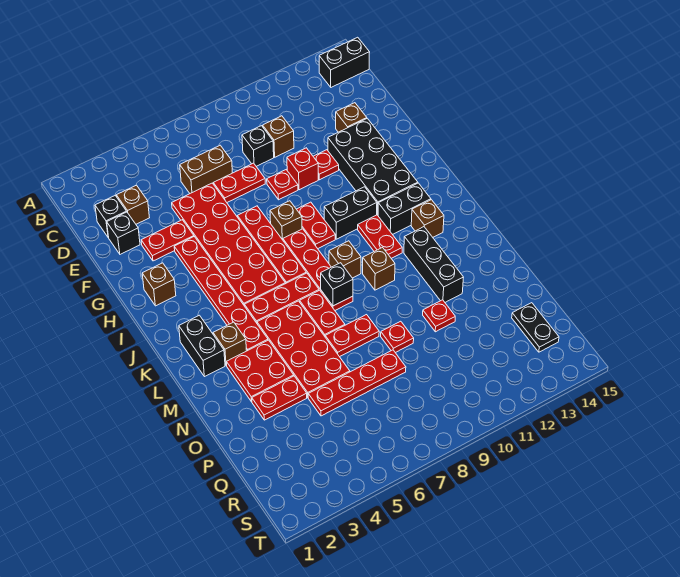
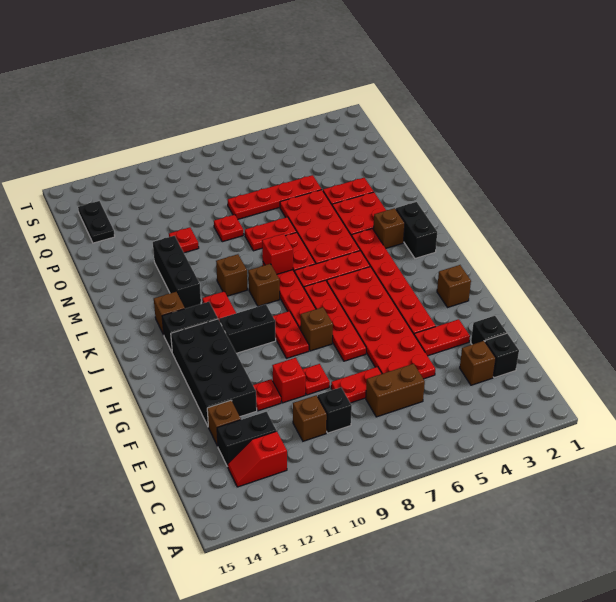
black brick B14:B15 level 1 -> black brick D12:D13 level 1
none -> red slope C12:C13 level 1 top 12
black brick L8 level 2 -> red brick L8 level 2

